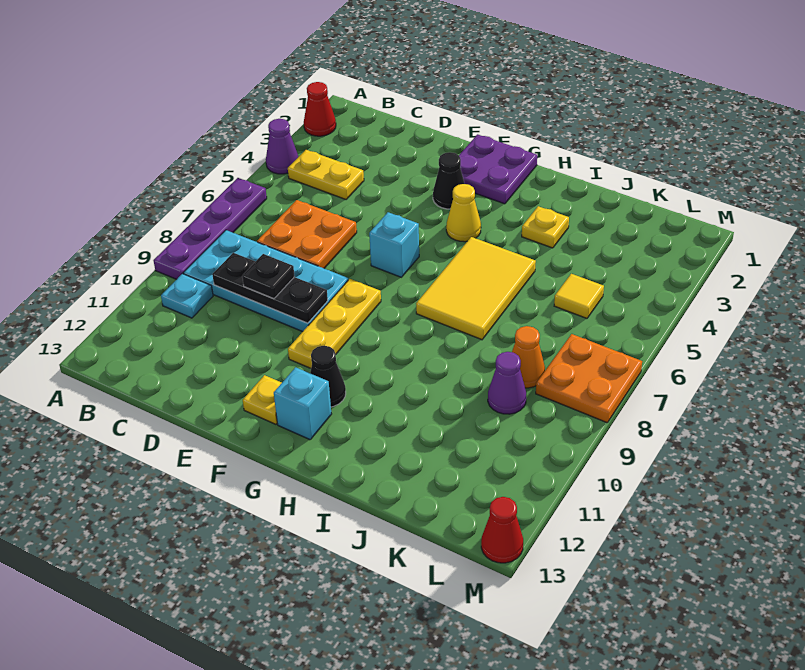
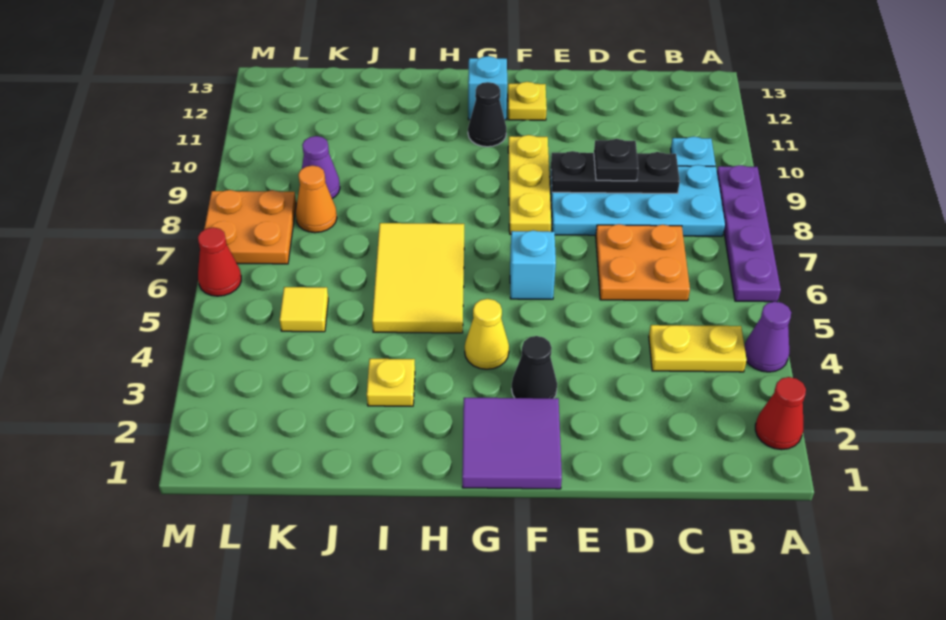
purple plate F1:G2 level 1 -> purple tile F1:G2 level 1
red cone M13 level 1 -> red cone M6 level 1

